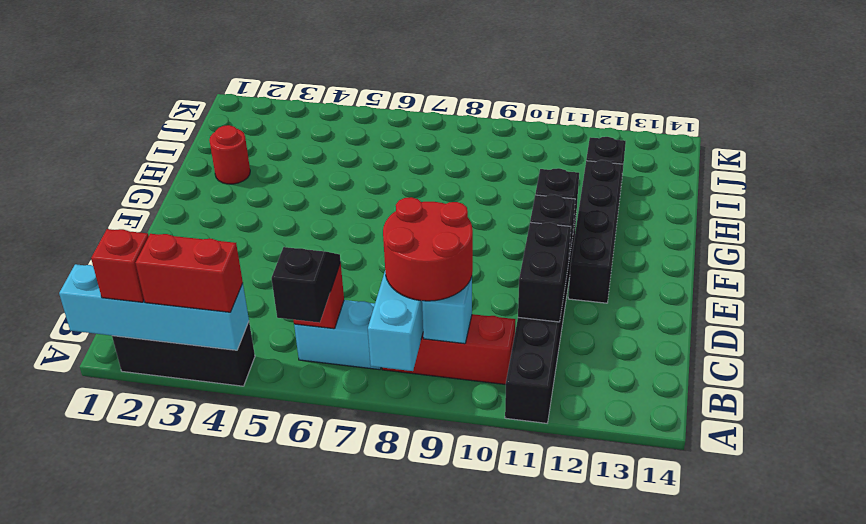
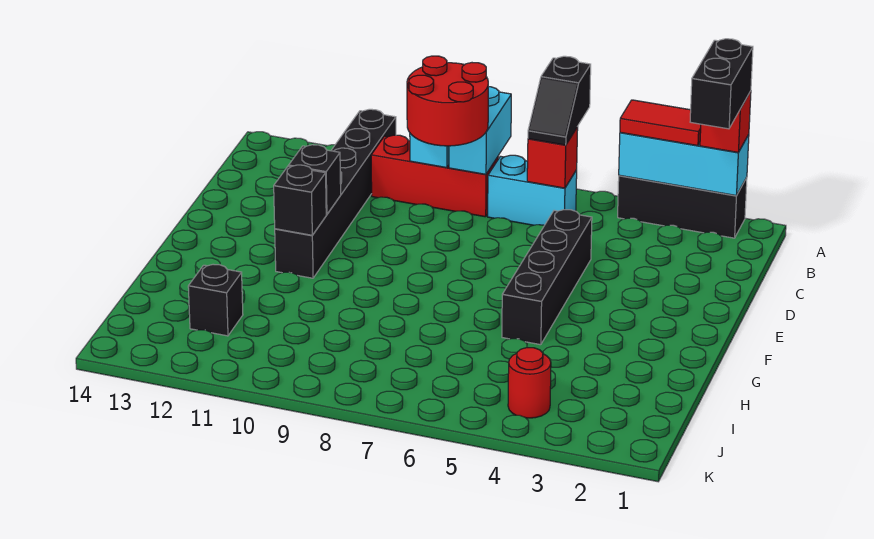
cyan brick A1:A4 level 2 -> cyan brick A2:A4 level 2
red brick A3:A4 level 3 -> red tile A3:A4 level 3
black brick C11:D11 level 2 -> black brick A2:B2 level 4
black brick E12:H12 level 1 -> black brick D5:G5 level 1
red round brick H2 level 1 -> red round brick J4 level 1

